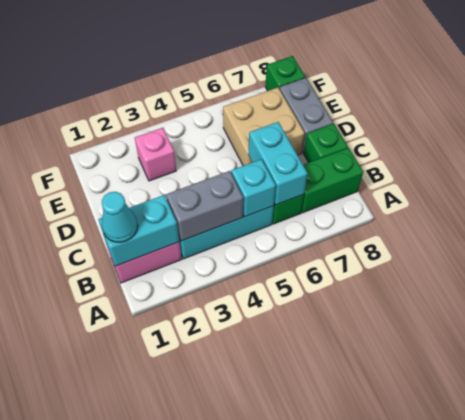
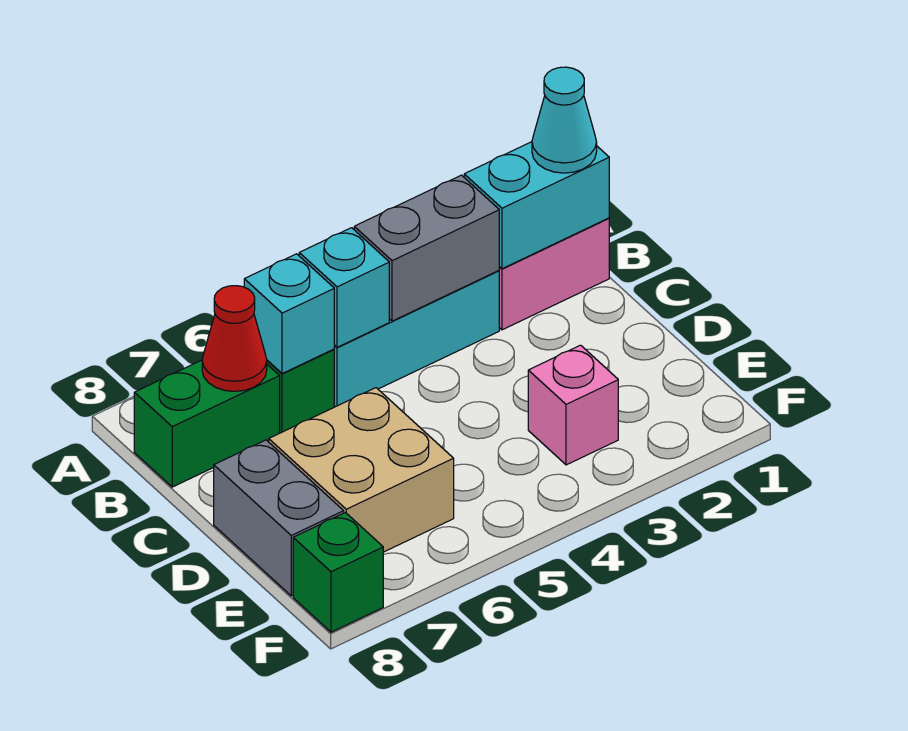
cyan brick B6:C6 level 2 -> cyan brick B6 level 2
none -> red cone B7 level 2
green brick C8 level 1 -> none

